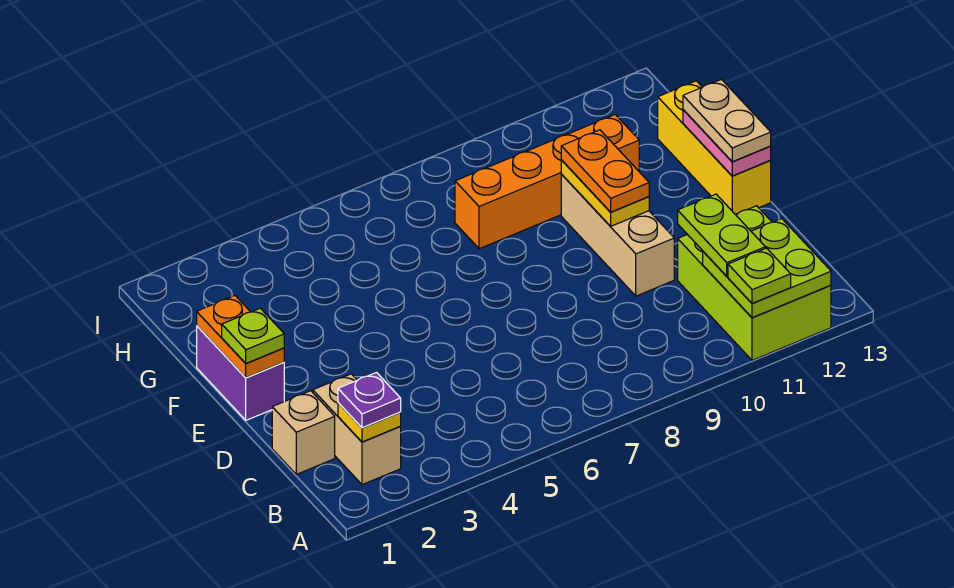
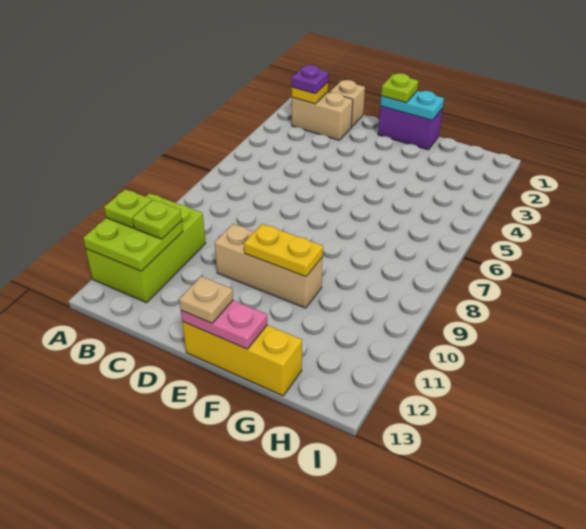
lime brick A11:C12 level 1 -> lime brick A10:B12 level 1
lime plate B11:C11 level 3 -> lime plate B11 level 3
orange plate E1:F1 level 2 -> cyan plate E1:F1 level 2
orange plate E10:F10 level 3 -> none
tan plate E13:F13 level 3 -> tan plate E13 level 3
orange brick G8:G11 level 1 -> none

